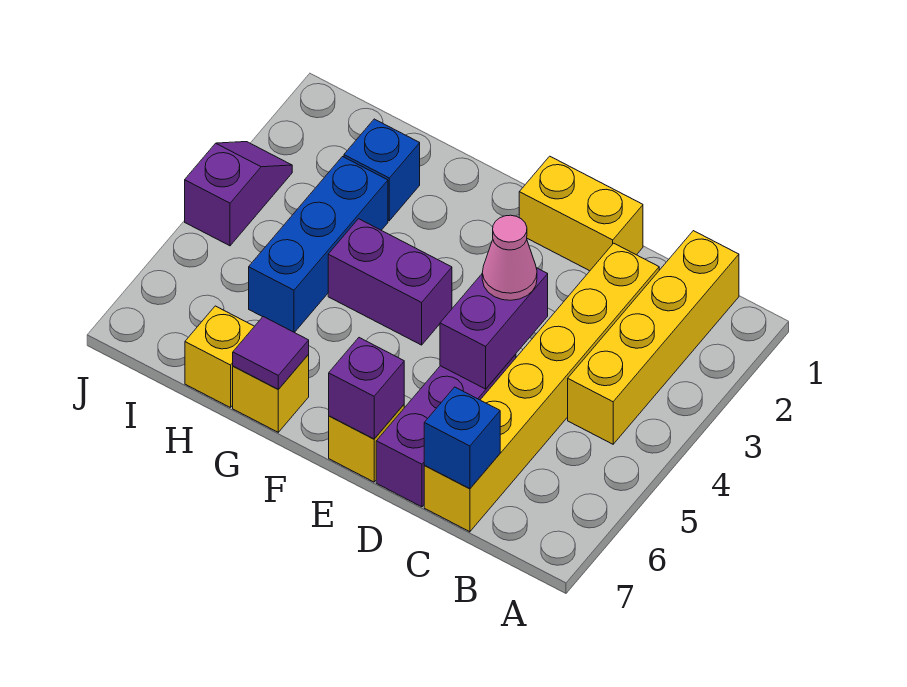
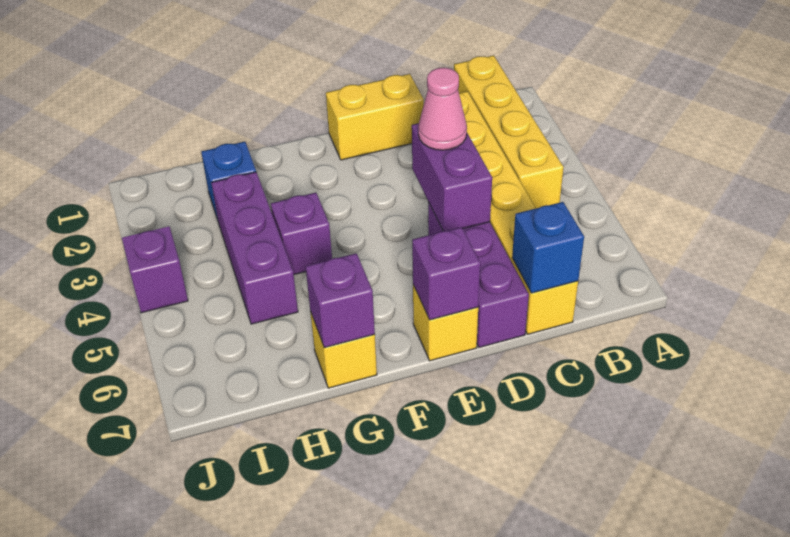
purple brick F4:G4 level 1 -> purple brick G4 level 1
purple tile G7 level 2 -> purple brick G7 level 2
blue brick H3:H5 level 1 -> purple brick H3:H5 level 1
yellow brick H7 level 1 -> none

